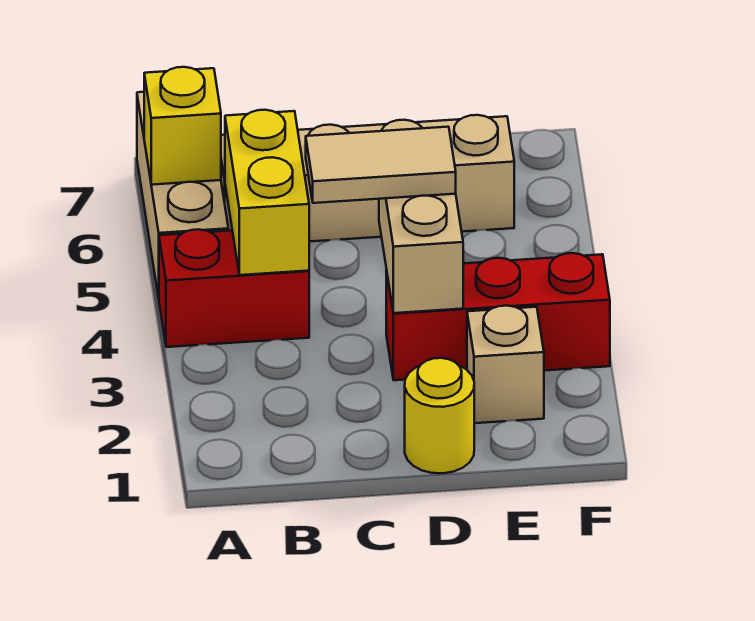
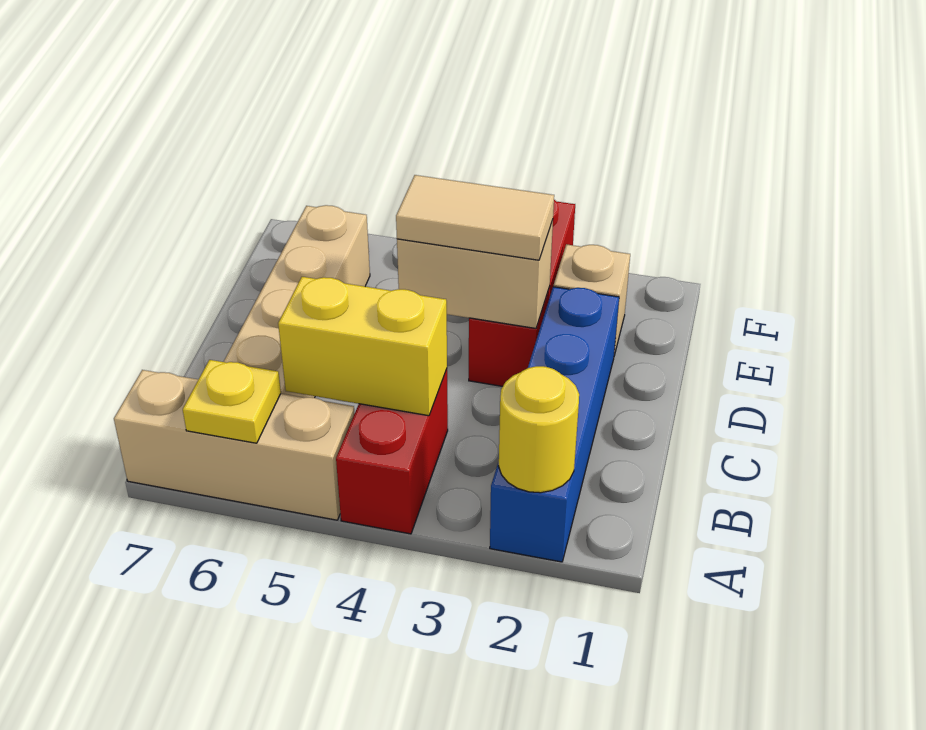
none -> blue brick A2:D2 level 1
yellow brick A6 level 2 -> yellow plate A6 level 2
tan tile C4:D4 level 3 -> tan tile D3:D4 level 3
yellow round brick D1 level 1 -> yellow round brick A2 level 2

